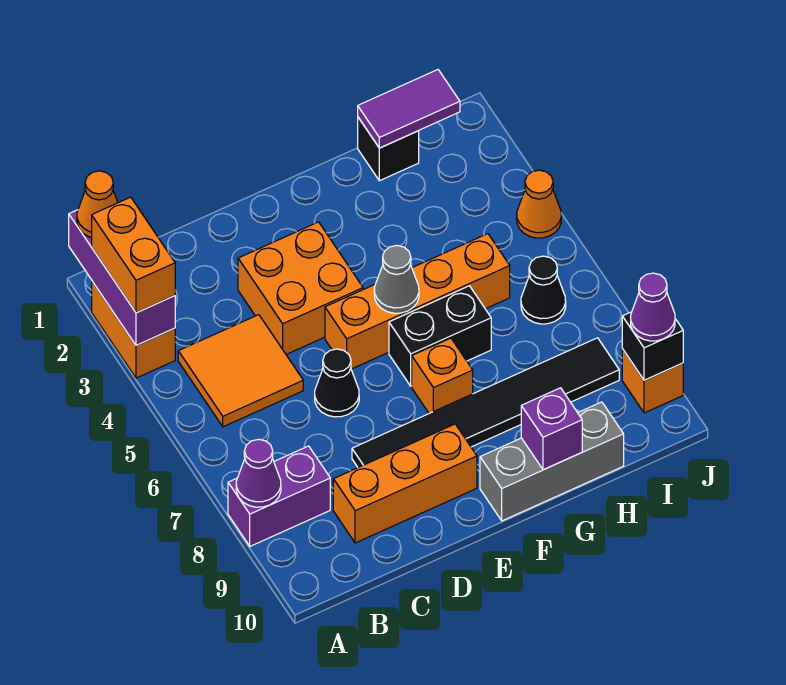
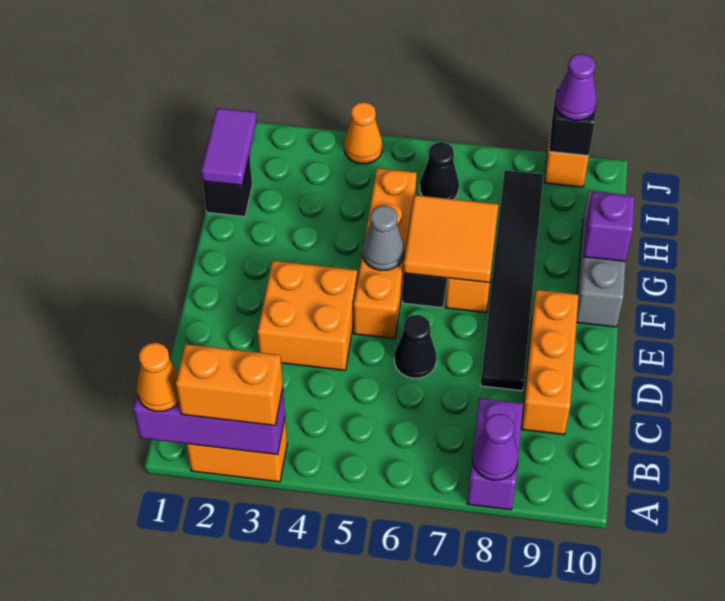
orange tile B4:C5 level 1 -> orange tile F6:G7 level 2

